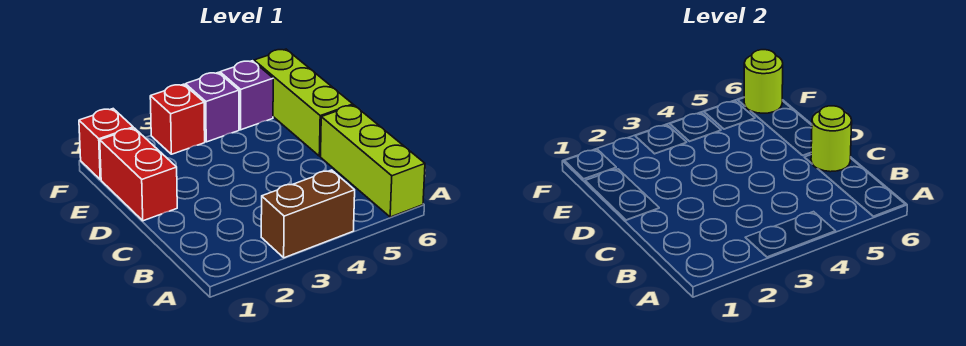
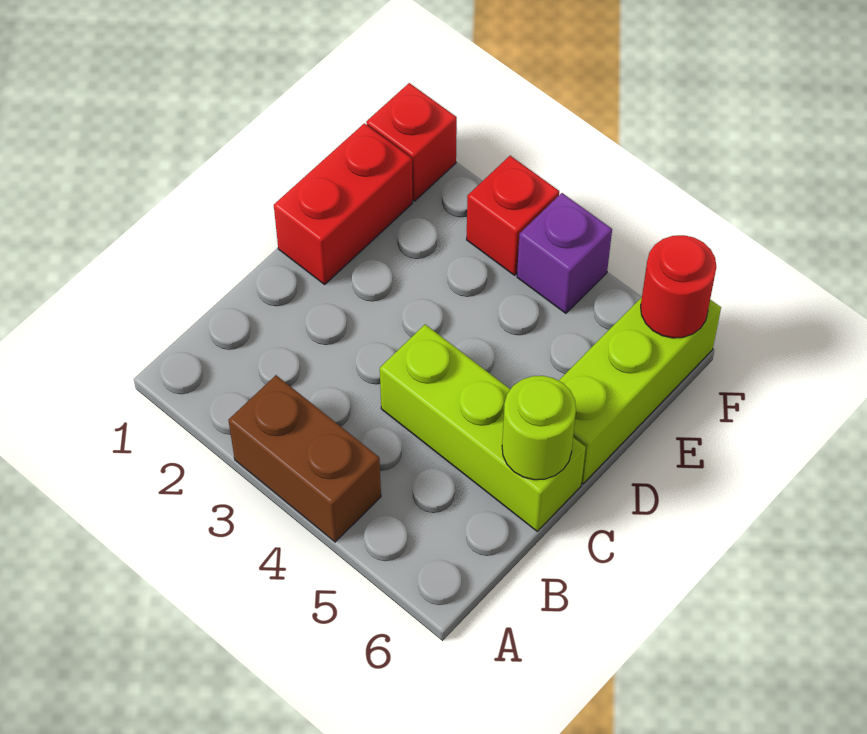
lime brick A6:C6 level 1 -> lime brick C4:C6 level 1
purple brick F5 level 1 -> none
lime round brick F6 level 2 -> red round brick F6 level 2

